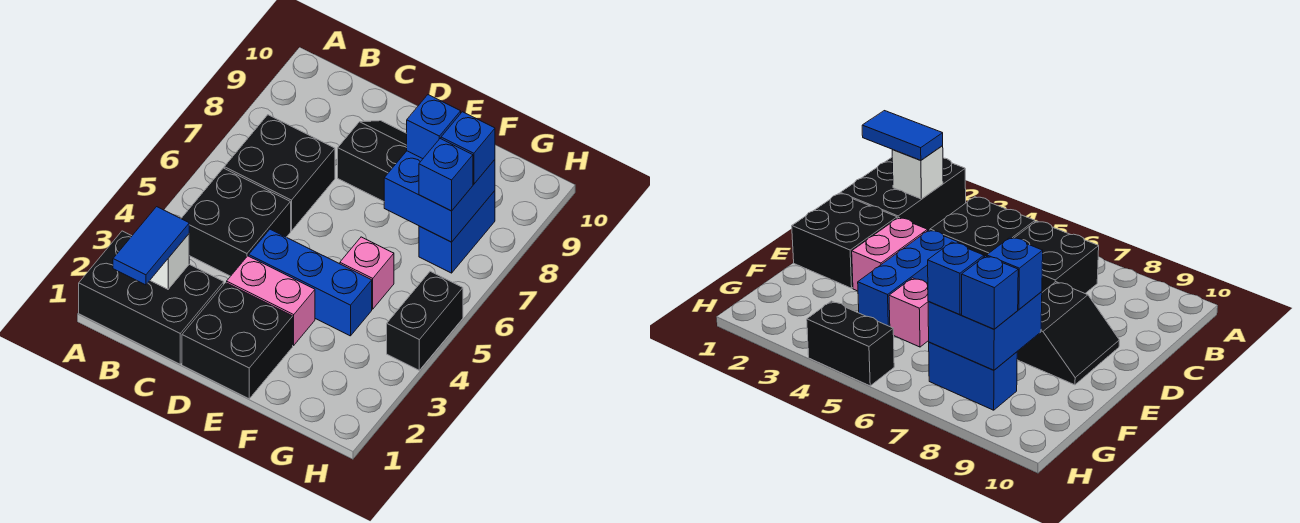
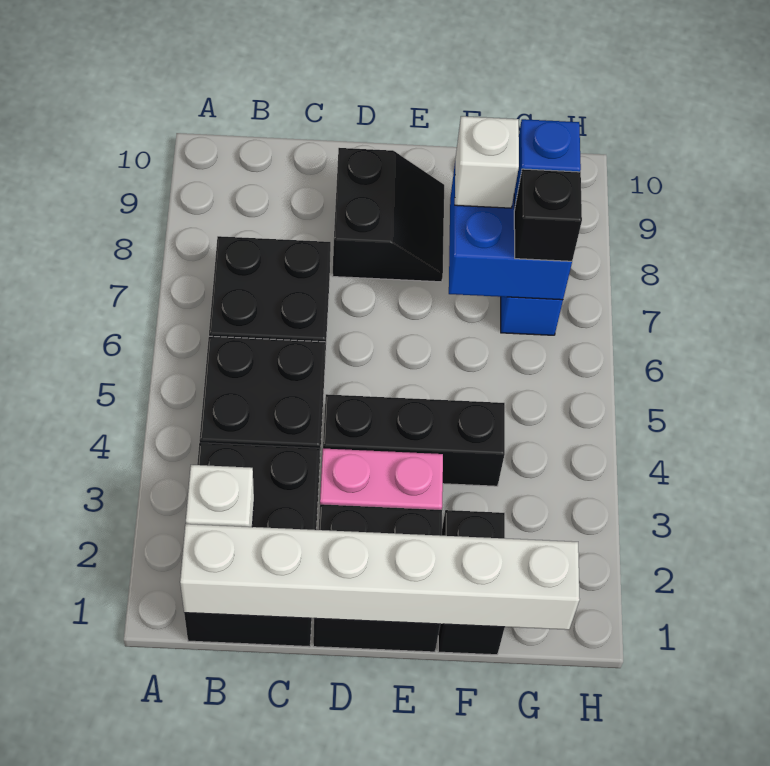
black brick A1:C2 level 1 -> black brick B1:C3 level 1
none -> white brick B1:G1 level 2
blue tile B1:B2 level 3 -> none
blue brick D4:F4 level 1 -> black brick D4:F4 level 1
black slope D8:E9 level 1 top 8 -> black slope D8:E9 level 1 top D
pink brick F5 level 1 -> none
blue brick F8 level 3 -> white brick F8 level 3
blue brick G7 level 3 -> black brick G7 level 3
black brick H4:H5 level 1 -> black brick F1:F2 level 1

